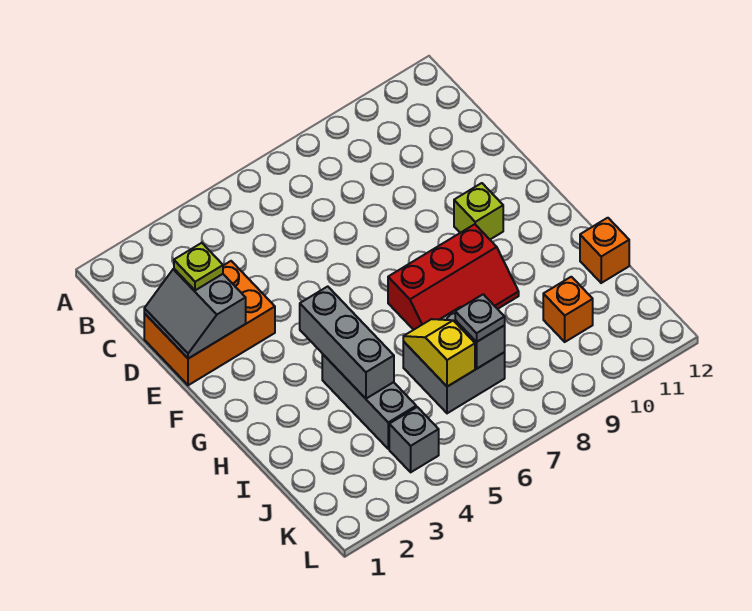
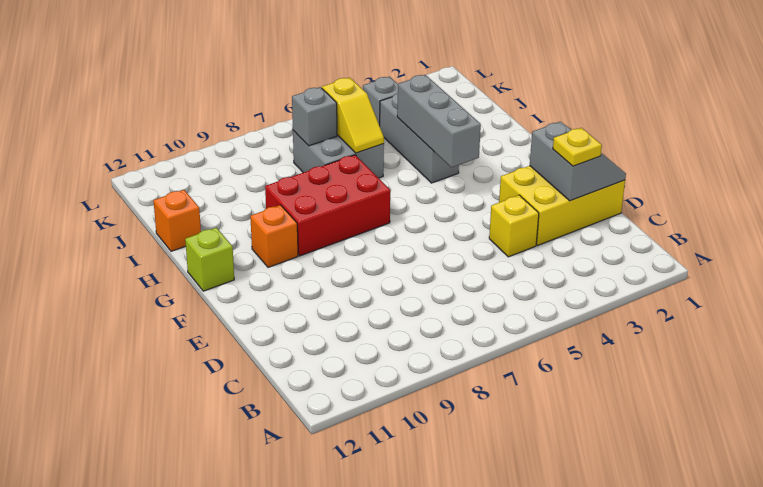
orange brick D1:E3 level 1 -> yellow brick D1:E3 level 1
lime plate D2 level 3 -> yellow plate D2 level 3
none -> yellow brick D4 level 1
lime brick F10 level 1 -> lime brick G12 level 1
red slope G7:H9 level 1 top G -> red brick G7:H9 level 1
grey plate J7 level 3 -> none
orange brick J10 level 1 -> orange brick G10 level 1

